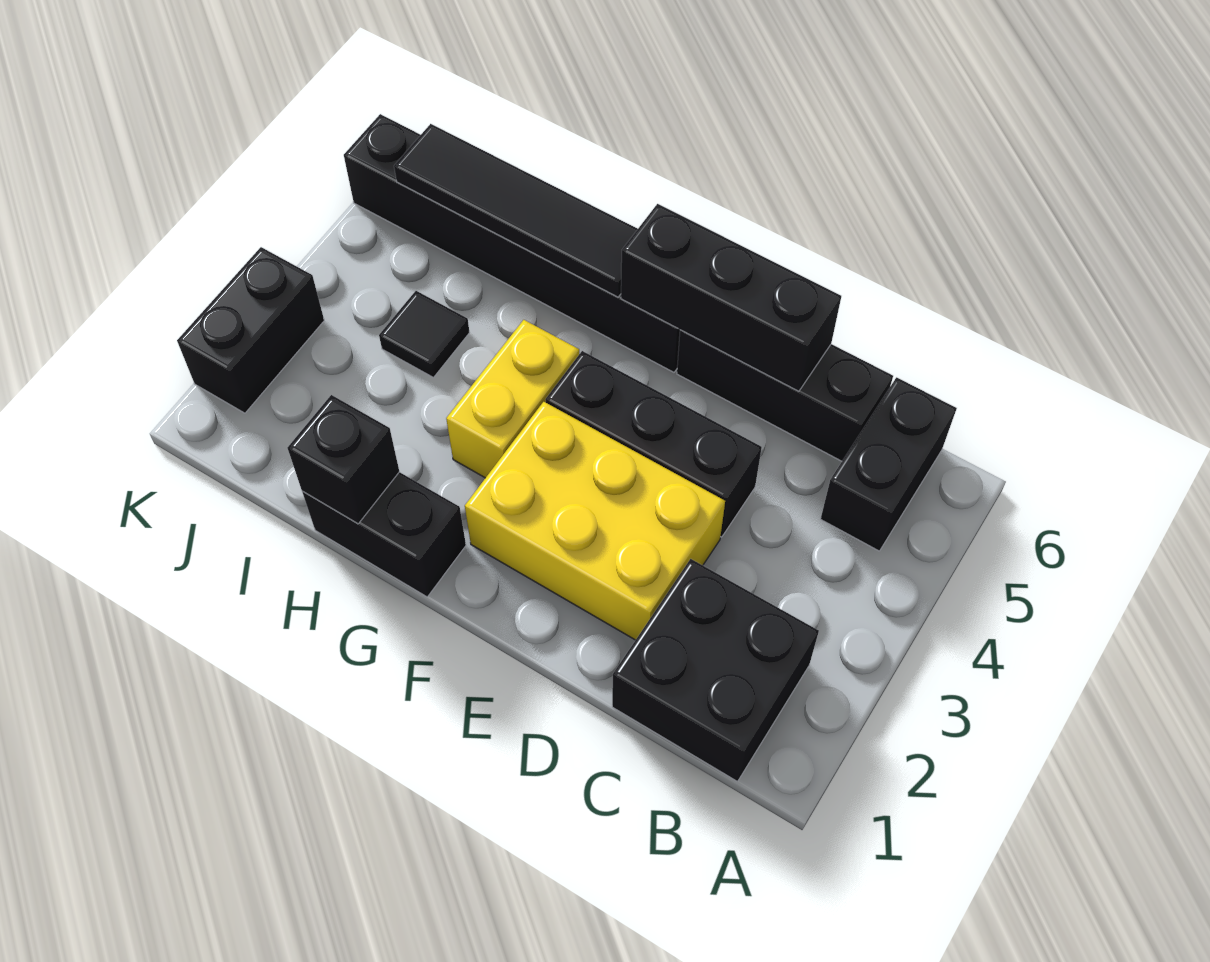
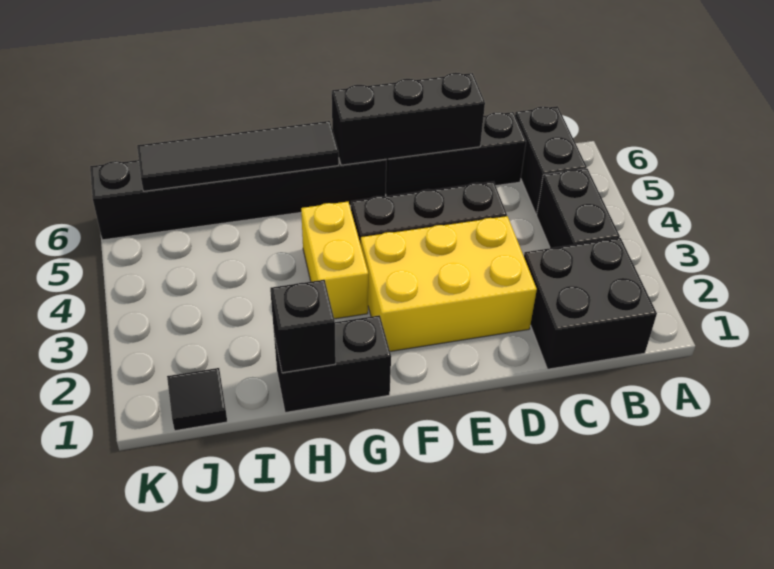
black tile I4 level 1 -> black tile J1 level 1
black brick K2:K3 level 1 -> black brick B3:B4 level 1

